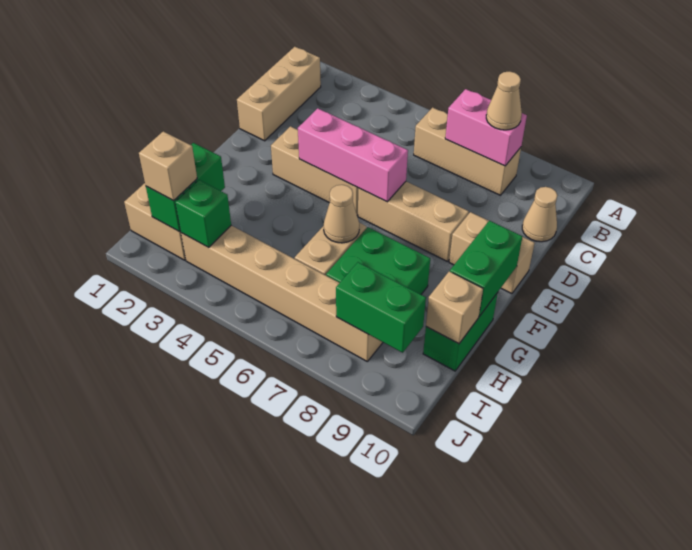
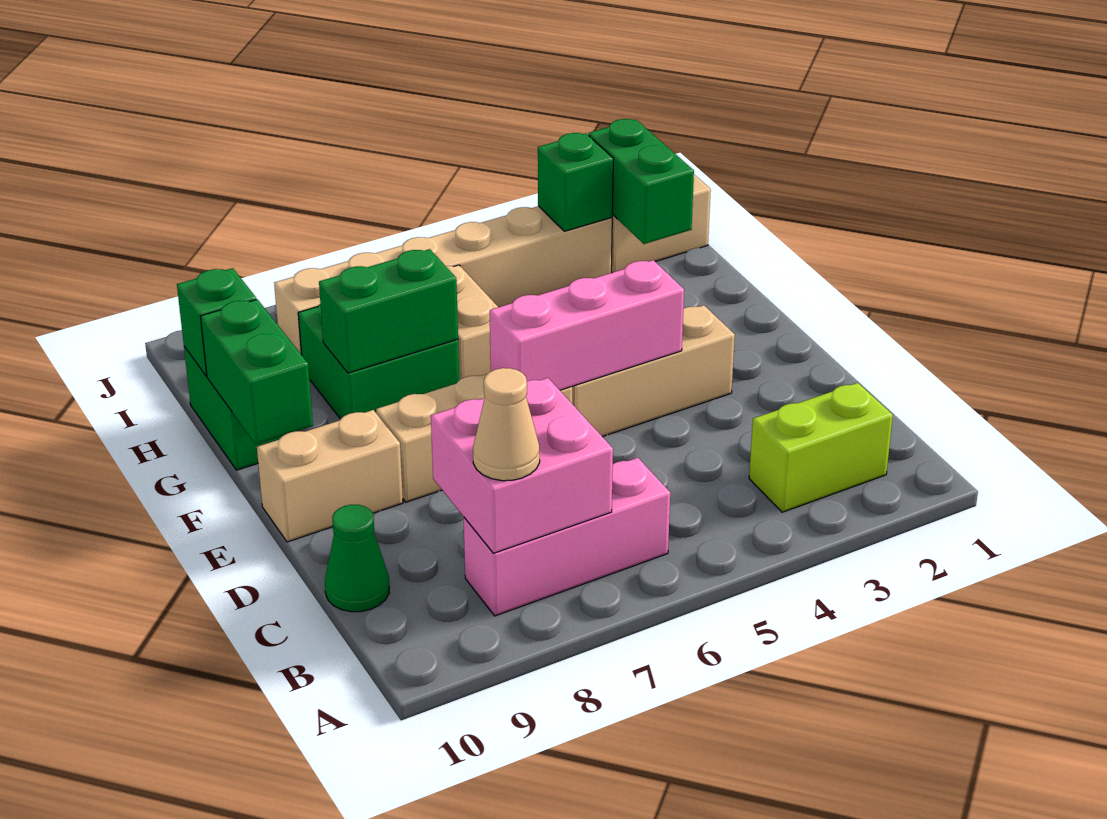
tan brick B1:D1 level 1 -> none
none -> lime brick B2:B3 level 1
tan brick B6:B8 level 1 -> pink brick B6:B8 level 1
pink brick B7:B8 level 2 -> pink brick B7:C8 level 2
tan cone C10 level 1 -> green cone C10 level 1
tan cone G6 level 2 -> none
tan brick H10 level 2 -> green brick H10 level 2
tan brick I2 level 3 -> none
green brick I8:I9 level 2 -> green brick G7:G8 level 2

